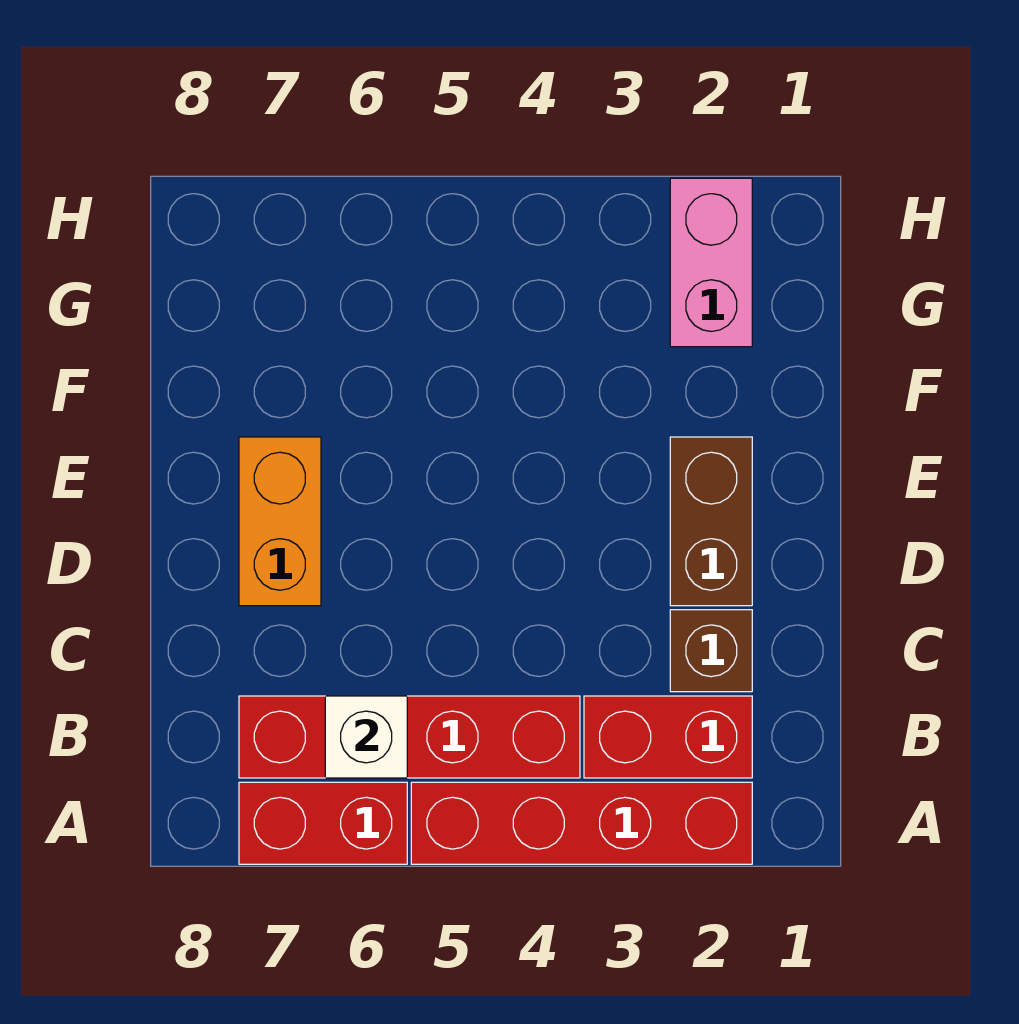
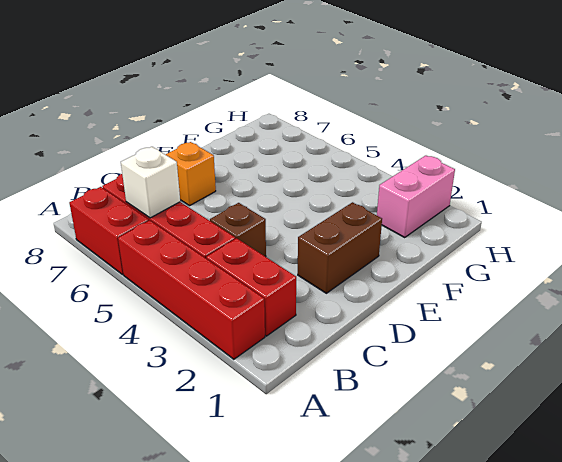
brown brick C2 level 1 -> brown brick C4 level 1
orange brick D7:E7 level 1 -> orange brick D7 level 1

